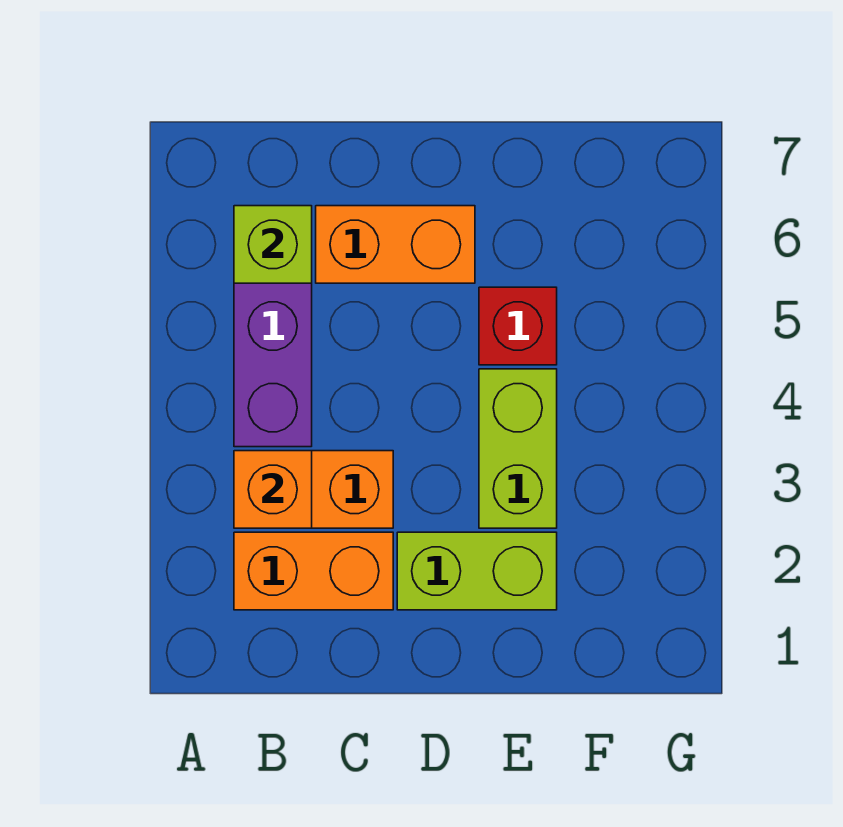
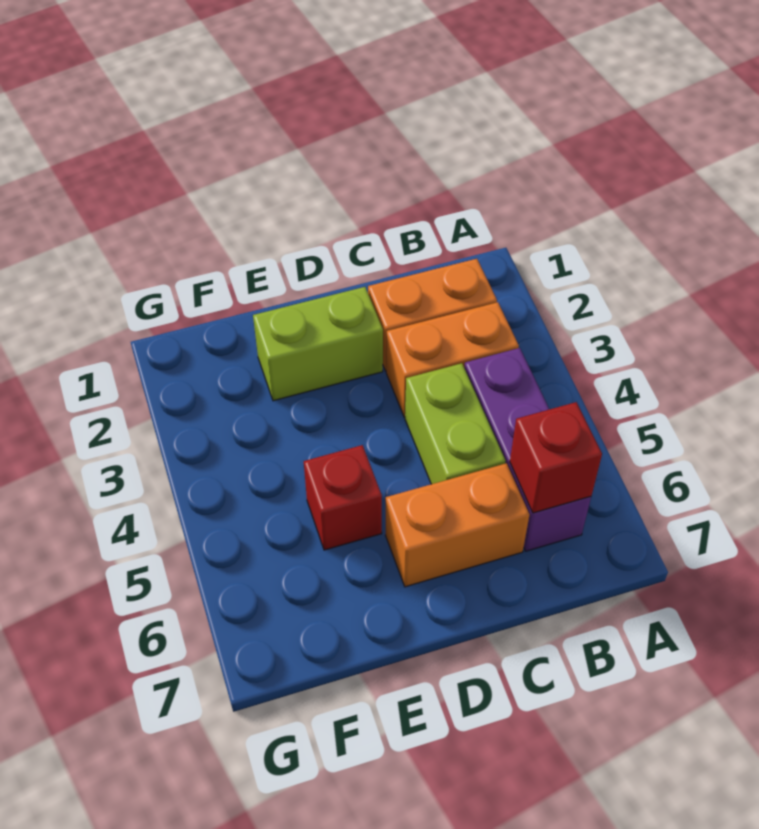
orange brick B3 level 2 -> none
lime brick B6 level 2 -> red brick B6 level 2
lime brick E3:E4 level 1 -> lime brick C4:C5 level 1

